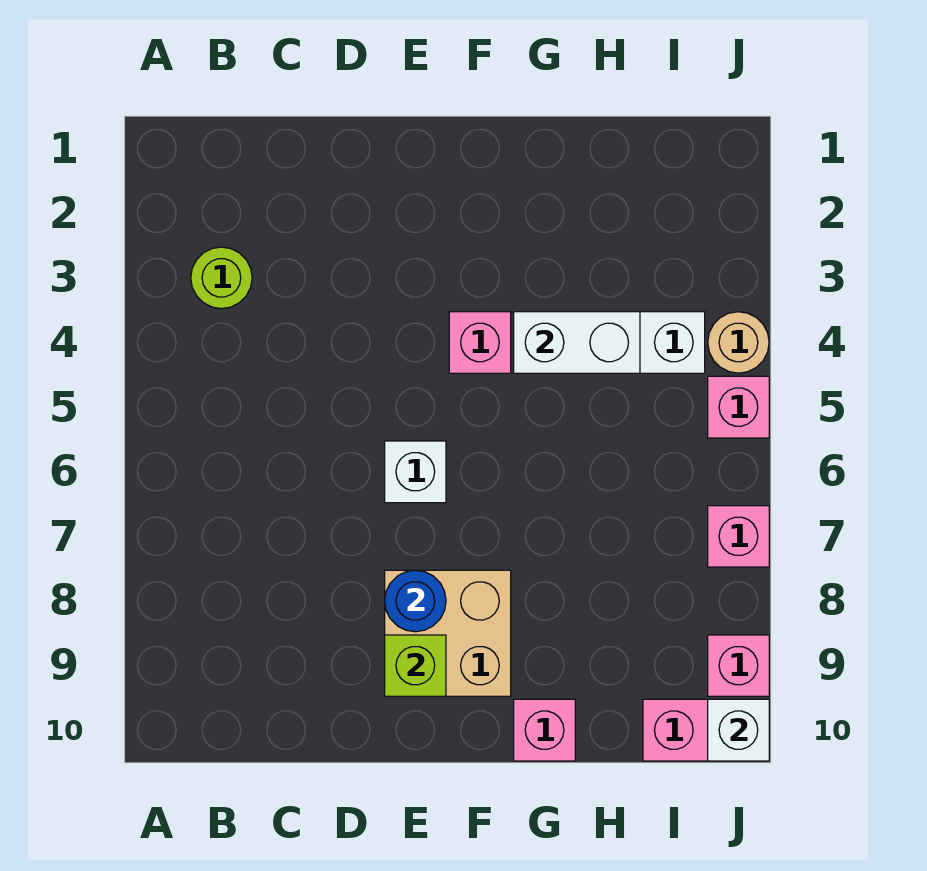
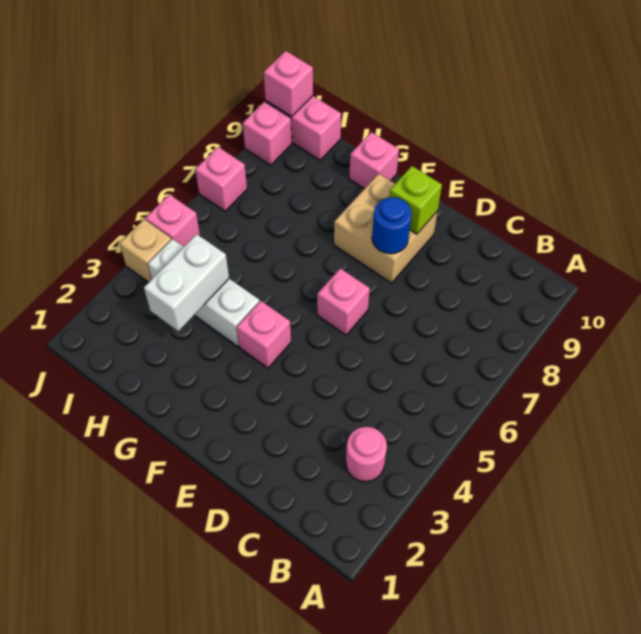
lime round brick B3 level 1 -> pink round brick B3 level 1
white brick E6 level 1 -> pink brick E6 level 1
white brick G4:H4 level 2 -> white brick H3:H4 level 2
tan round brick J4 level 1 -> tan brick J4 level 1
white brick J10 level 2 -> pink brick J10 level 2

